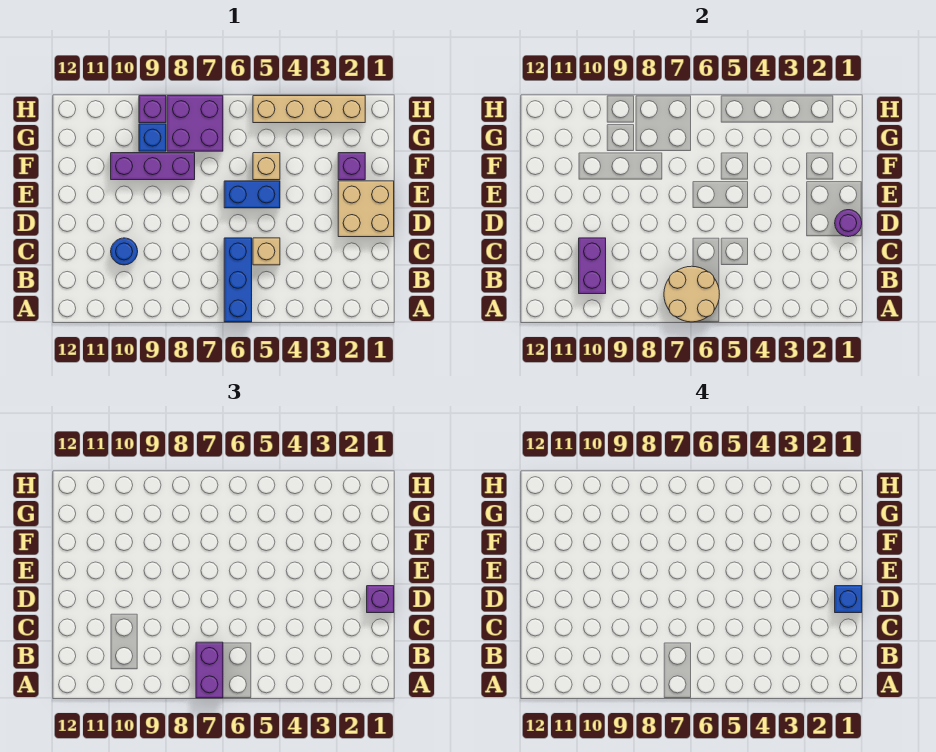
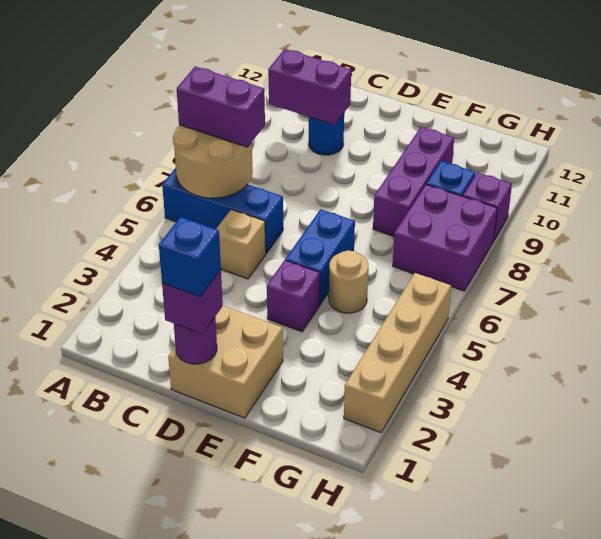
purple brick F2 level 1 -> purple brick E4 level 1
tan brick F5 level 1 -> tan round brick F5 level 1

